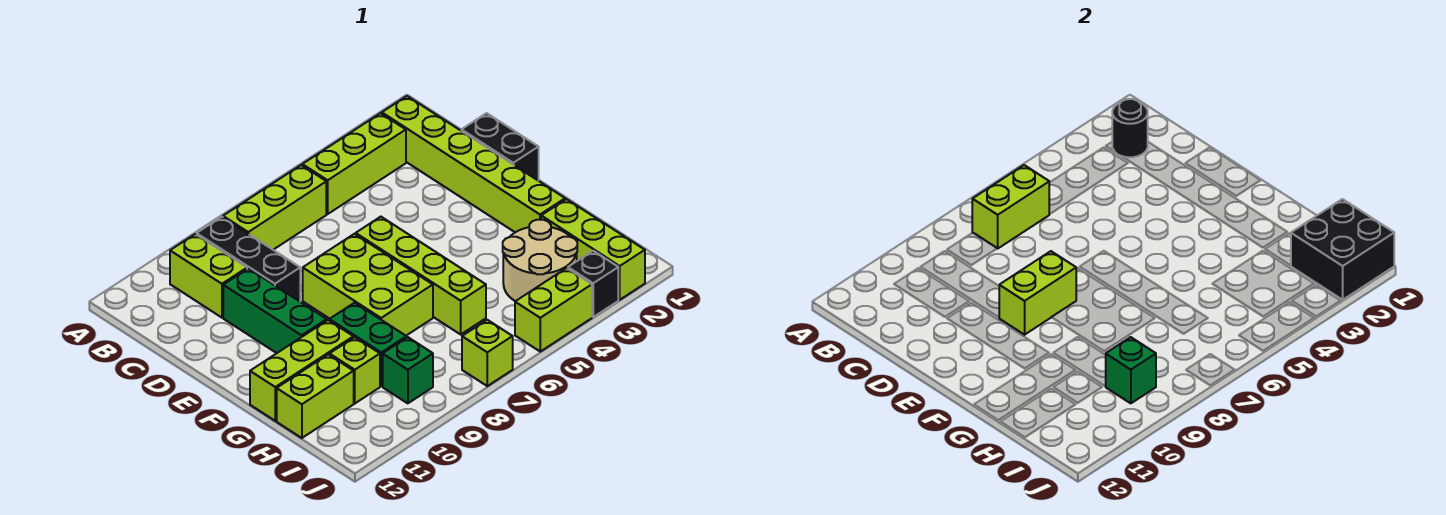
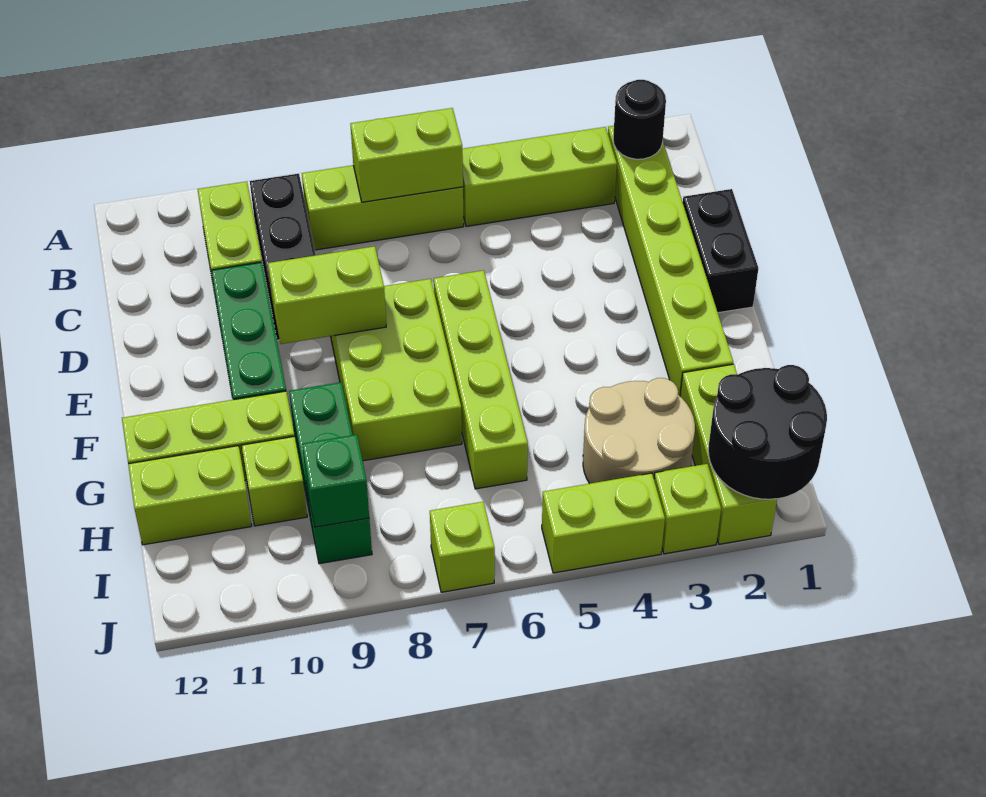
black brick I1:J2 level 2 -> black round brick I1:J2 level 2
black brick J3 level 1 -> lime brick J3 level 1

